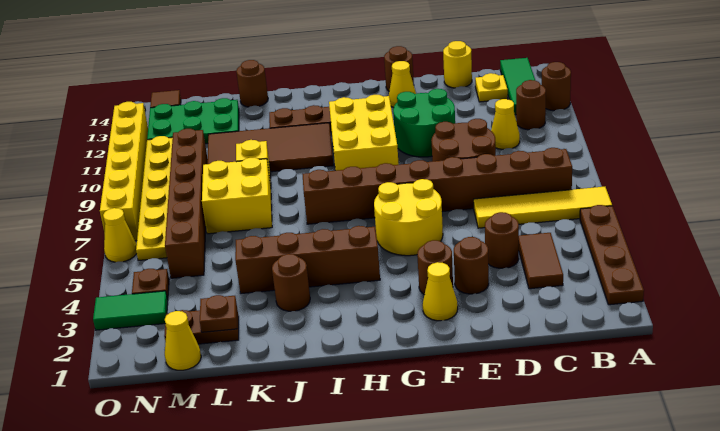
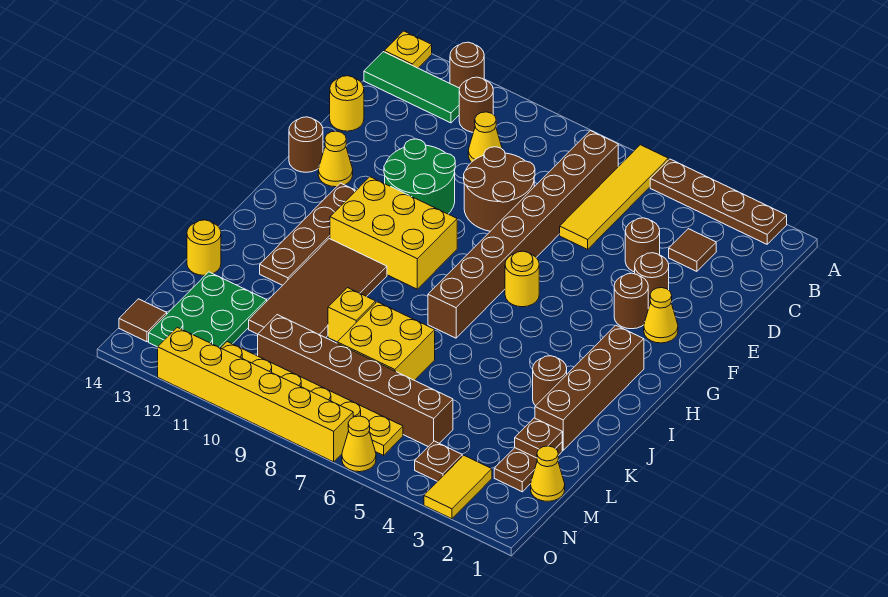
brown tile C3:C4 level 1 -> brown tile C3 level 1
yellow plate C13 level 1 -> yellow plate A14 level 1
yellow round brick F5:G6 level 1 -> yellow round brick G6 level 1
brown brick H4:K4 level 1 -> brown brick H2:K2 level 1
brown round brick K14 level 1 -> yellow round brick K14 level 1
green tile N3:O3 level 1 -> yellow tile N3:O3 level 1

